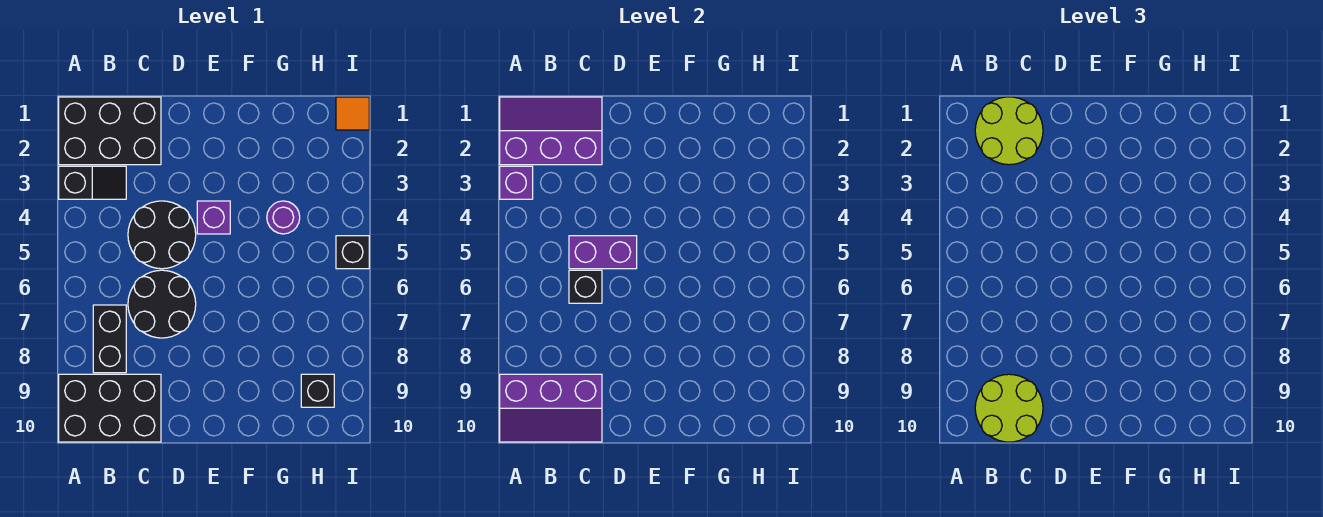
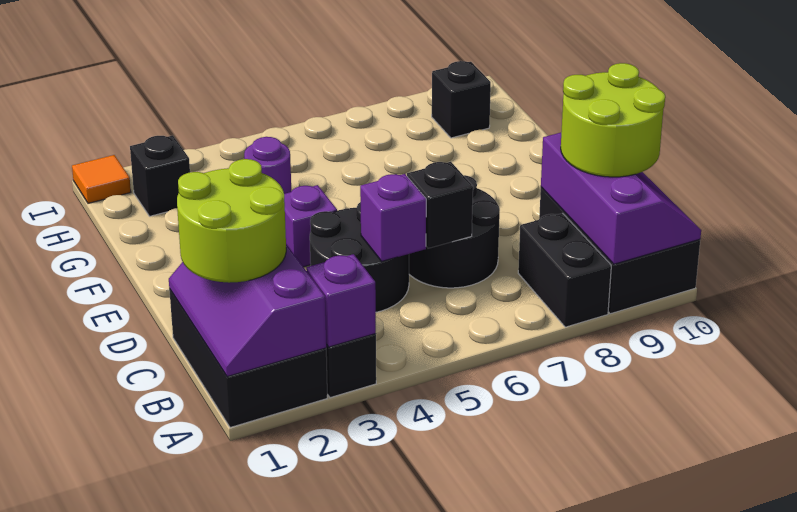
black brick B7:B8 level 1 -> black brick A8:B8 level 1
purple brick C5:D5 level 2 -> purple brick C5 level 2
black brick I5 level 1 -> black brick H2 level 1

